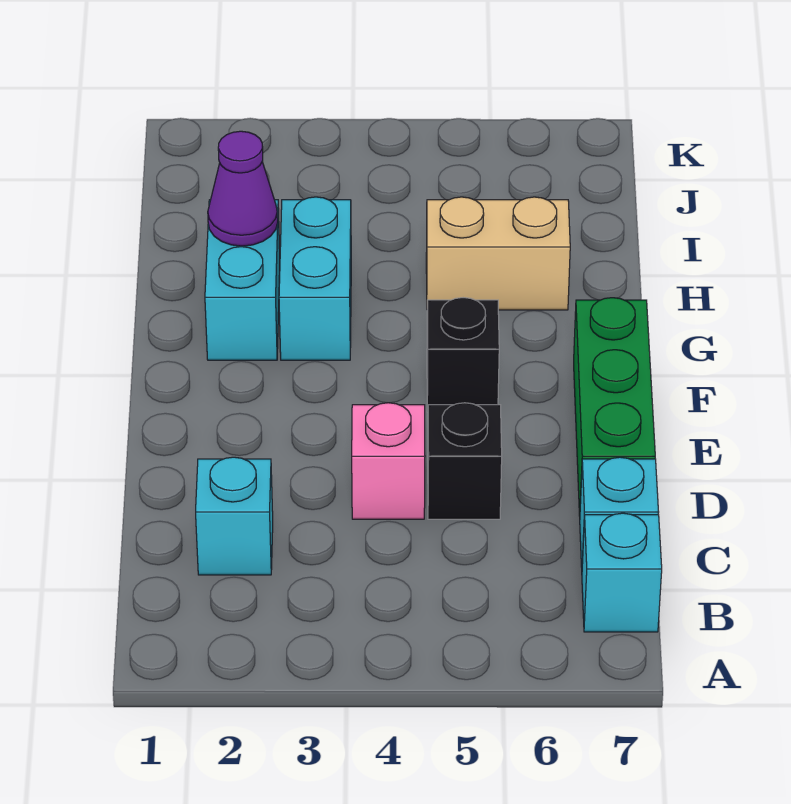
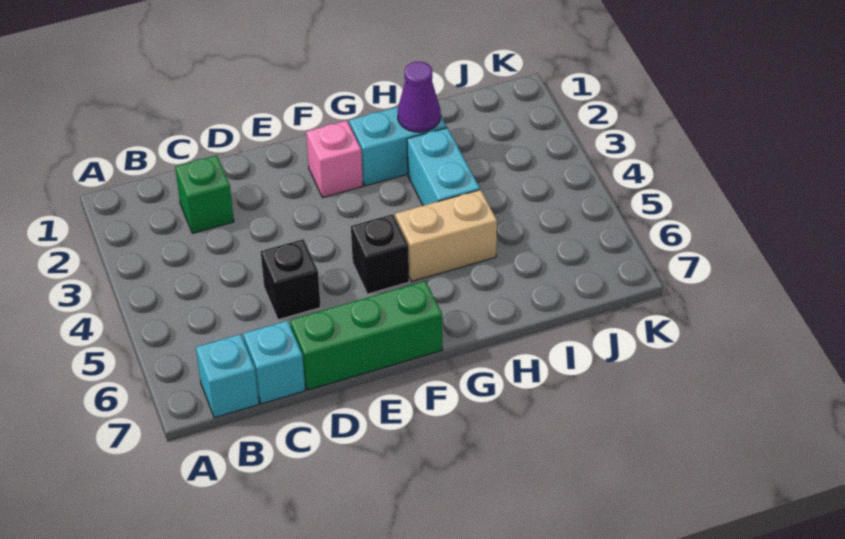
cyan brick C2 level 1 -> green brick C2 level 1
pink brick D4 level 1 -> pink brick F2 level 1
cyan brick G3:H3 level 1 -> cyan brick H3:H4 level 1
tan brick H5:H6 level 1 -> tan brick G5:H5 level 1

